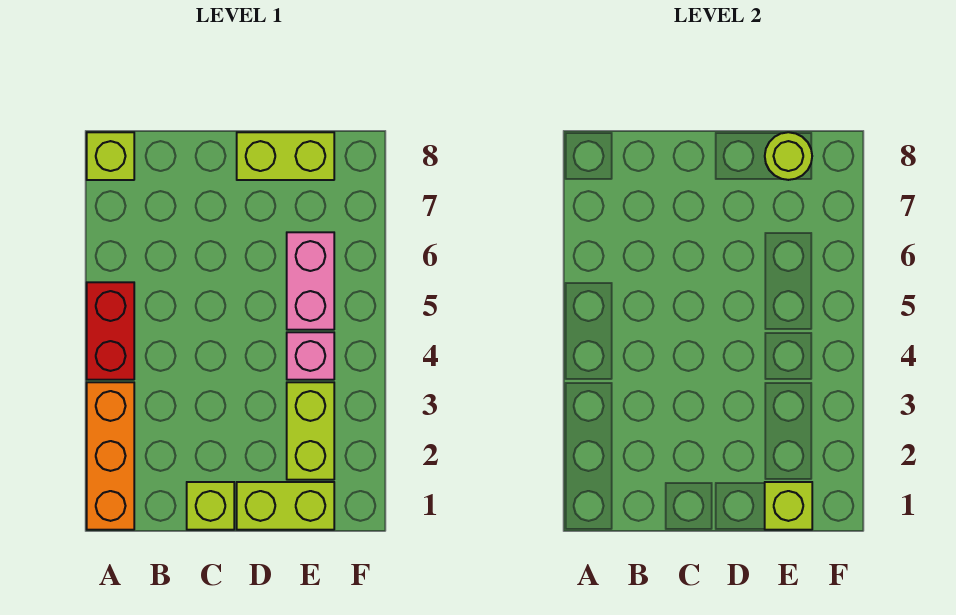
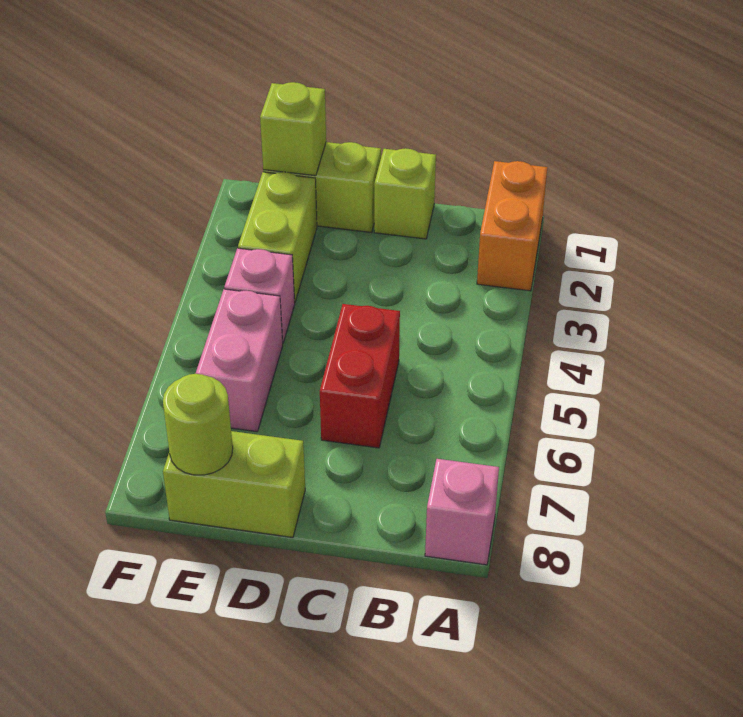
orange brick A1:A3 level 1 -> orange brick A1:A2 level 1
red brick A4:A5 level 1 -> red brick C5:C6 level 1
lime brick A8 level 1 -> pink brick A8 level 1

